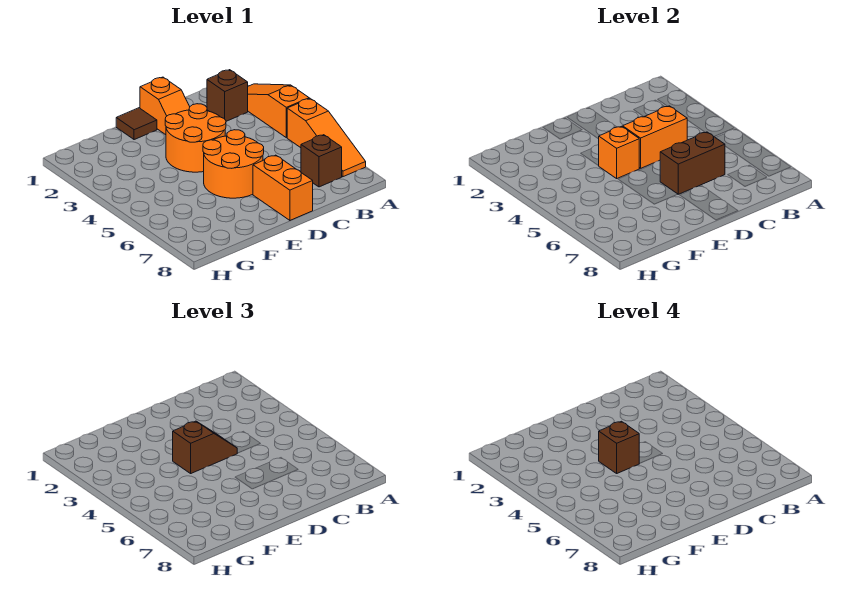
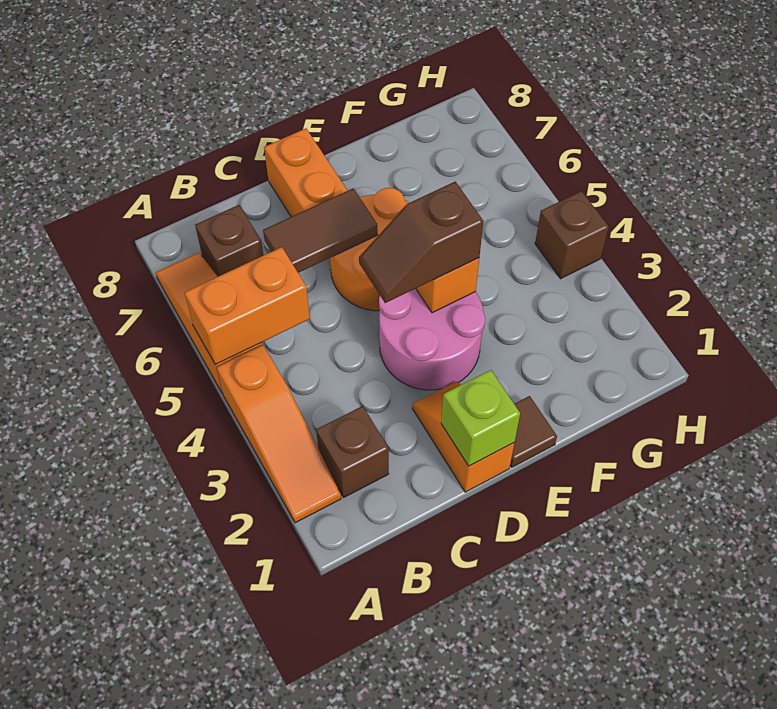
orange brick C4:D4 level 2 -> orange brick A5:B5 level 2
brown brick C6:D6 level 2 -> brown tile C6:D6 level 2
none -> lime brick D1 level 2
orange round brick D3:E4 level 1 -> pink round brick D3:E4 level 1
brown brick E4 level 4 -> brown brick H4 level 1

